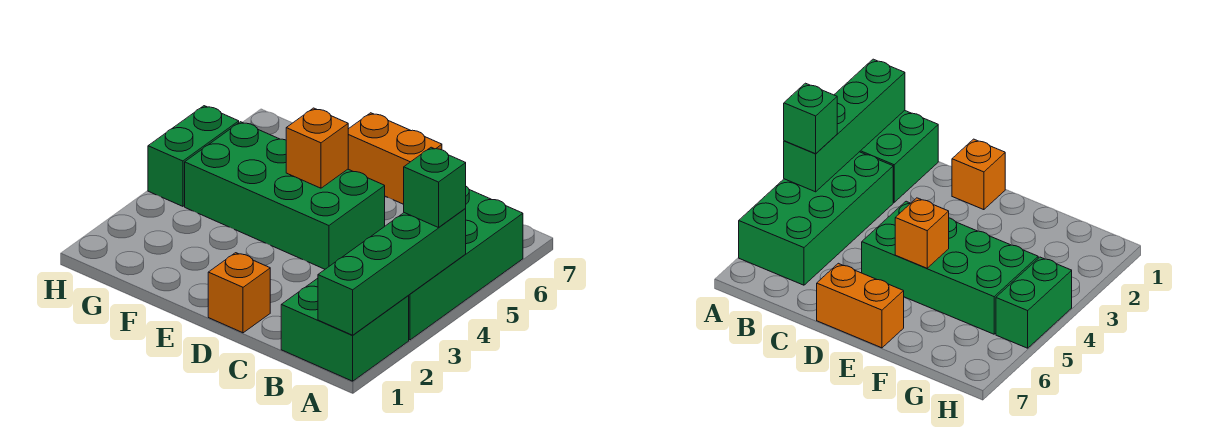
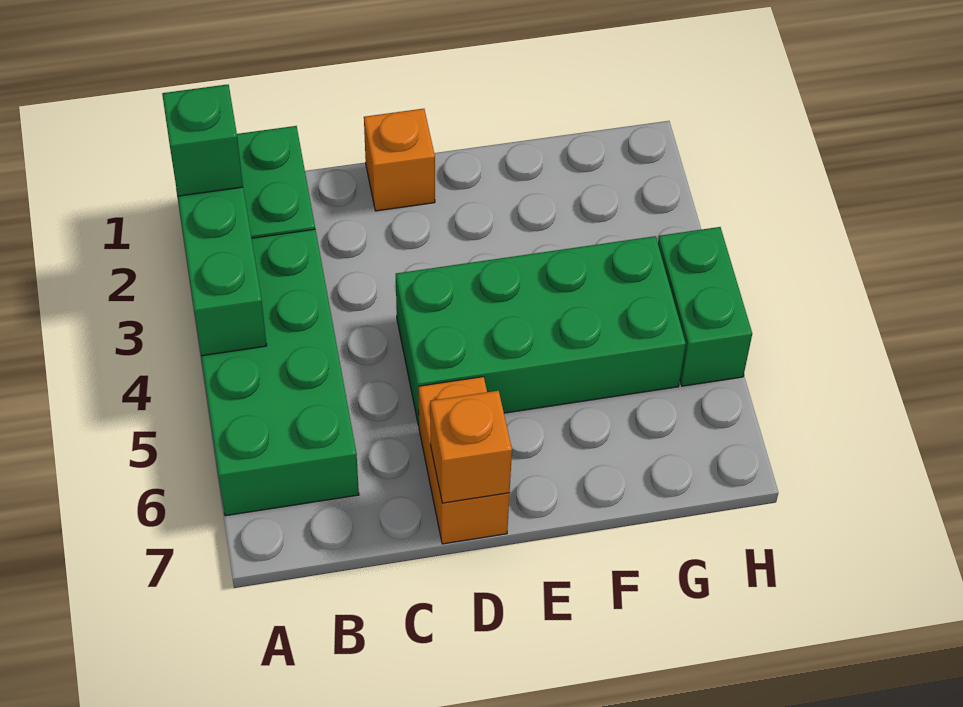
green brick A4 level 3 -> green brick A2 level 3
orange brick D7:E7 level 1 -> orange brick D6:D7 level 1
orange brick E5 level 2 -> orange brick D7 level 2

